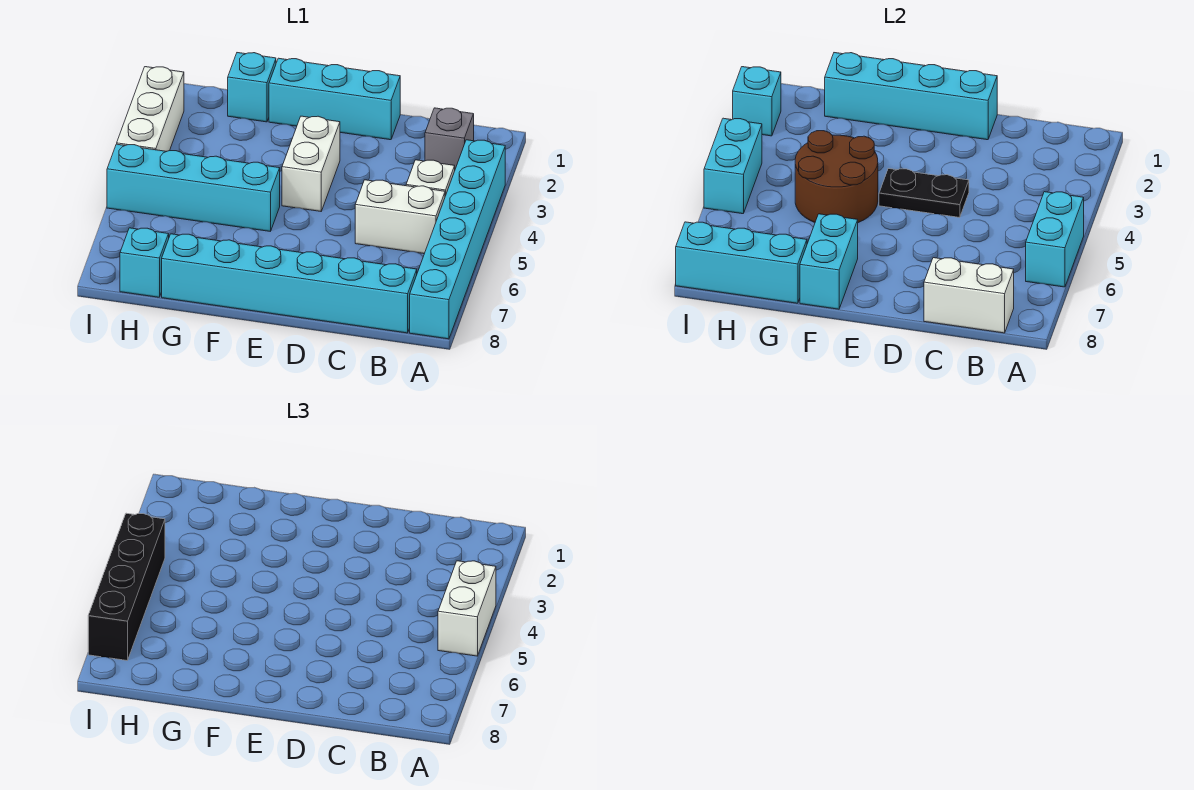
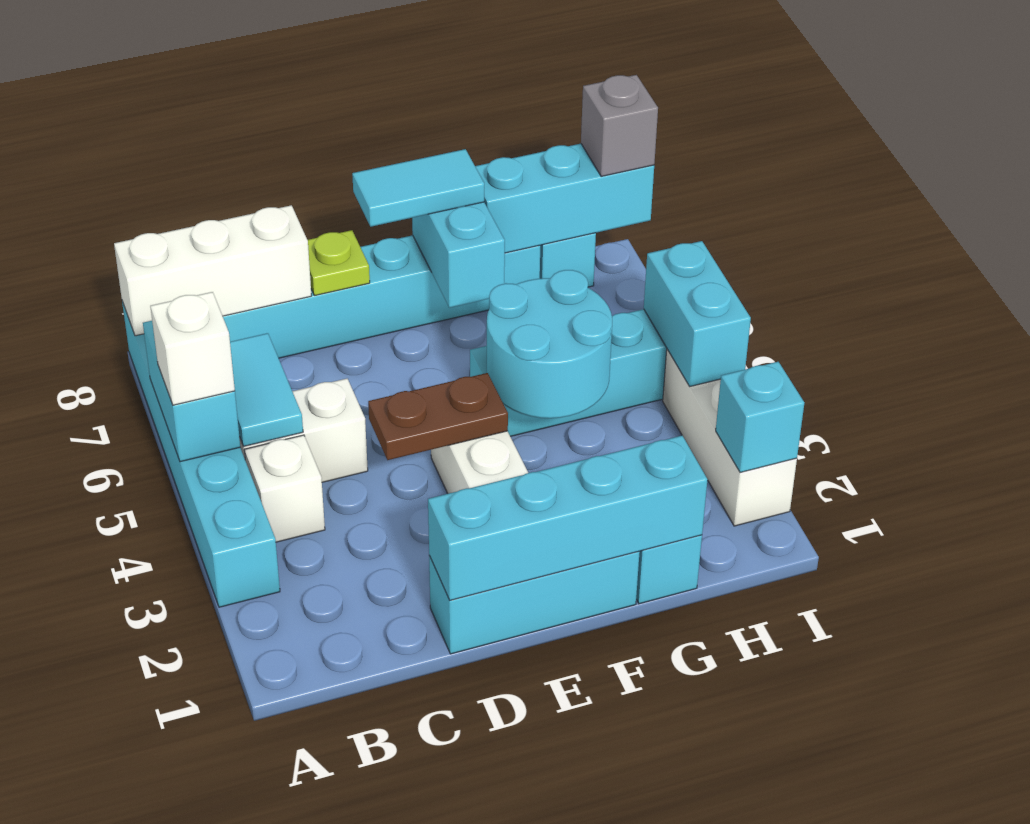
white brick A4:A5 level 3 -> white brick A5 level 3
grey brick B2 level 1 -> grey brick I8 level 3
none -> cyan tile B5:B6 level 2
white brick B8:C8 level 2 -> white brick A8:C8 level 2
black plate D4:E4 level 2 -> brown plate D4:E4 level 2
none -> lime plate D8 level 2
none -> cyan tile E8:F8 level 3
brown round brick F4:G5 level 2 -> cyan round brick F4:G5 level 2
black brick I4:I7 level 3 -> none

